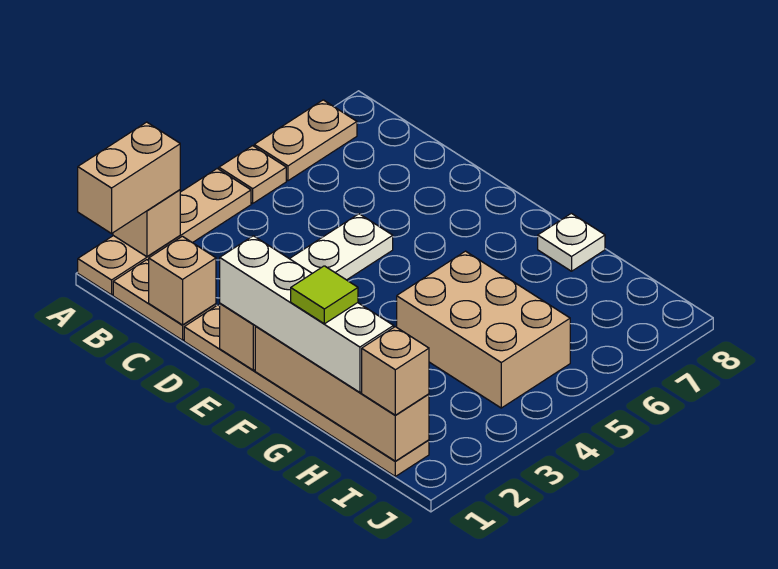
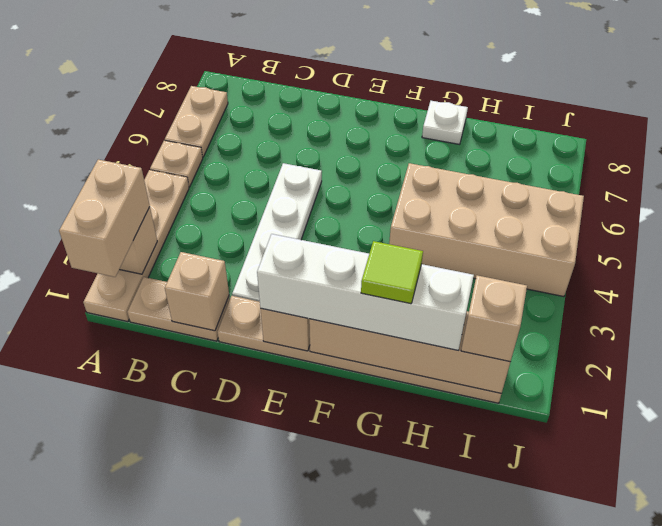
tan brick G4:I5 level 1 -> tan brick G4:J5 level 1

